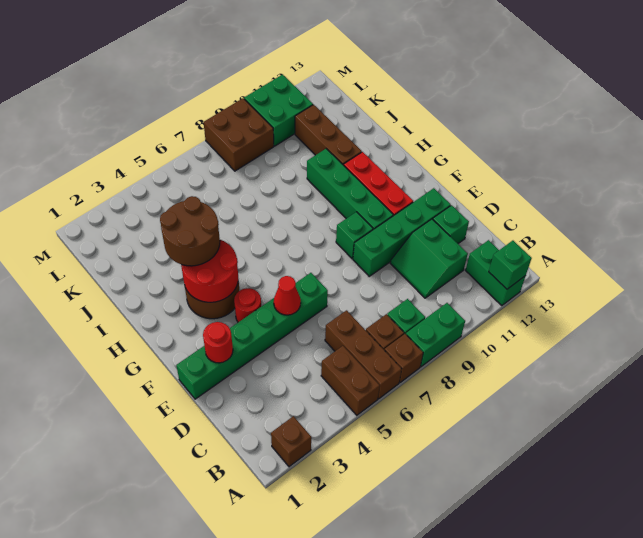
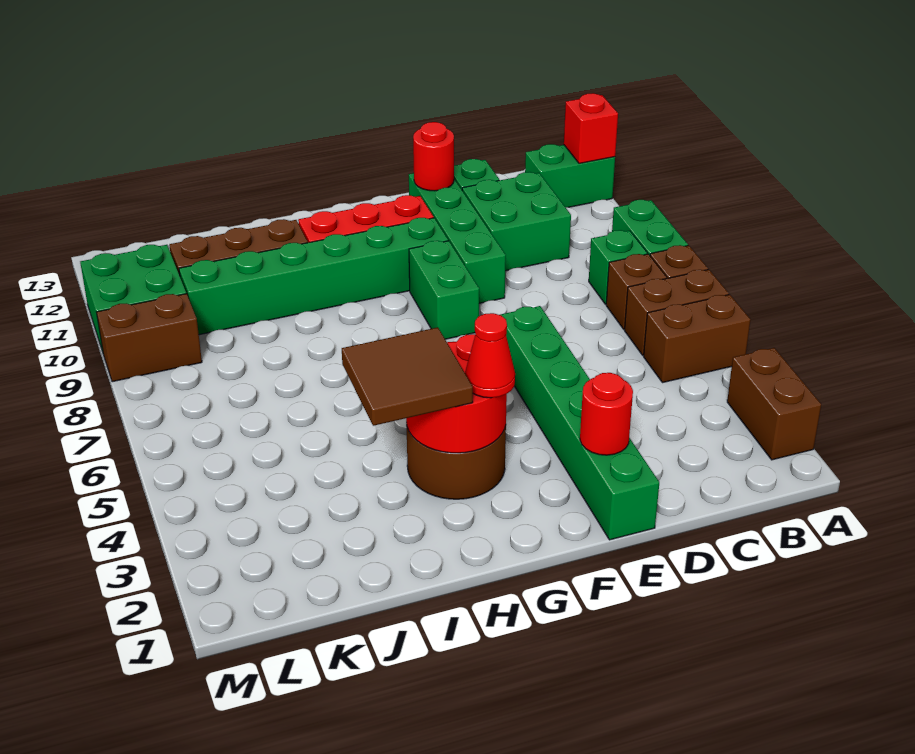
brown brick A2 level 1 -> brown brick A2:A3 level 1
brown brick A6:C6 level 1 -> brown brick A6:B6 level 1
green brick A12 level 2 -> red brick A12 level 2
green slope C10:D11 level 1 top 11 -> green brick C10:D11 level 1
red cone E5 level 2 -> red cone G3 level 3
red round brick F4 level 1 -> red round brick E12 level 2
green brick F9 level 1 -> green brick F8:F9 level 1
green brick F10:I10 level 1 -> green brick F10:K10 level 1
brown round brick H3:I4 level 3 -> brown tile H3:I4 level 3
brown brick L8:M9 level 1 -> brown brick L9:M9 level 1

